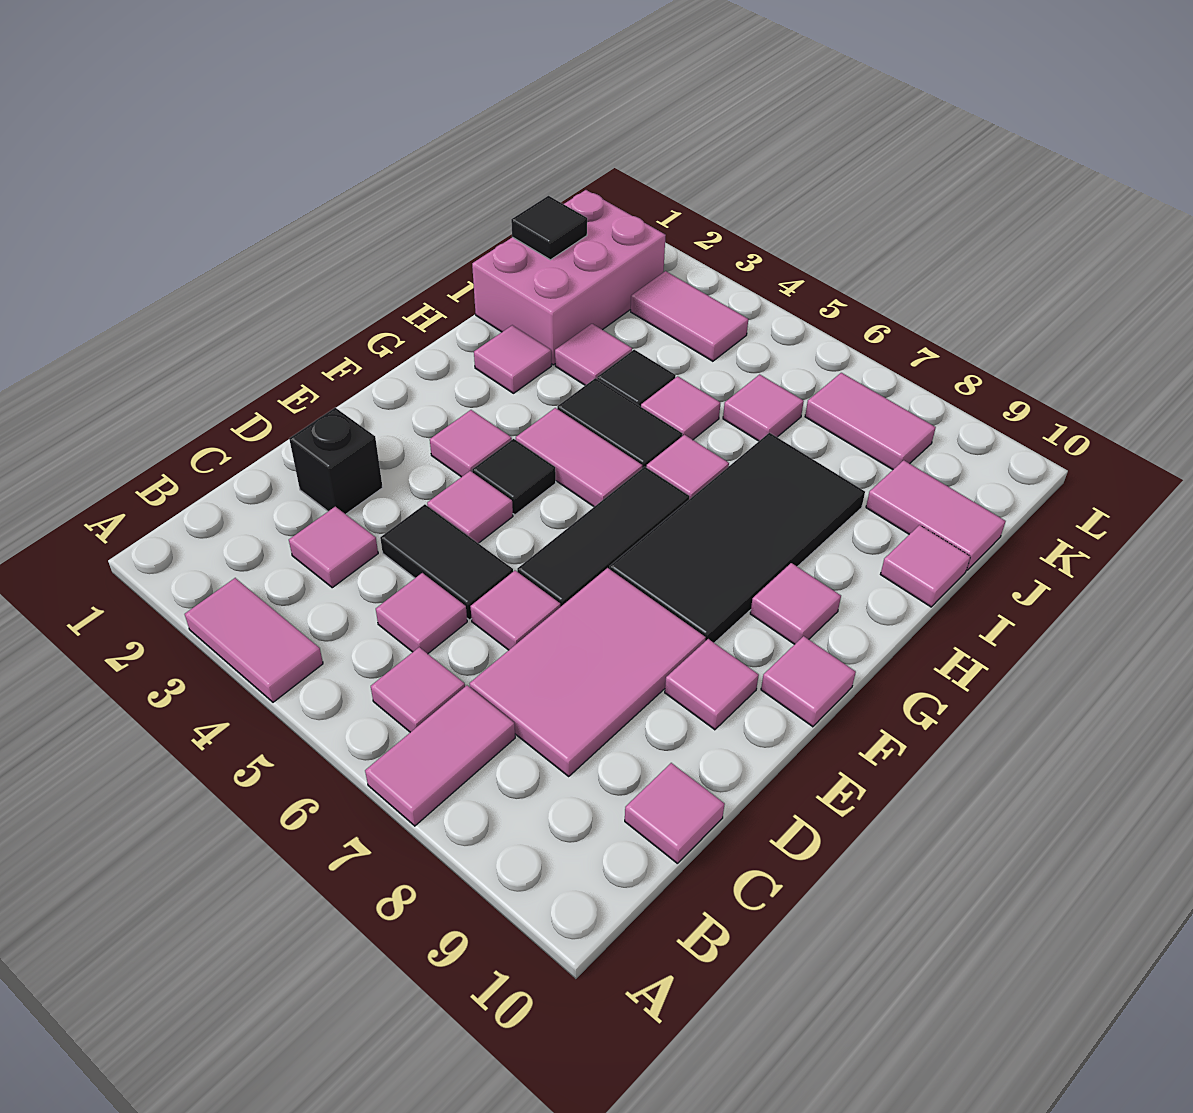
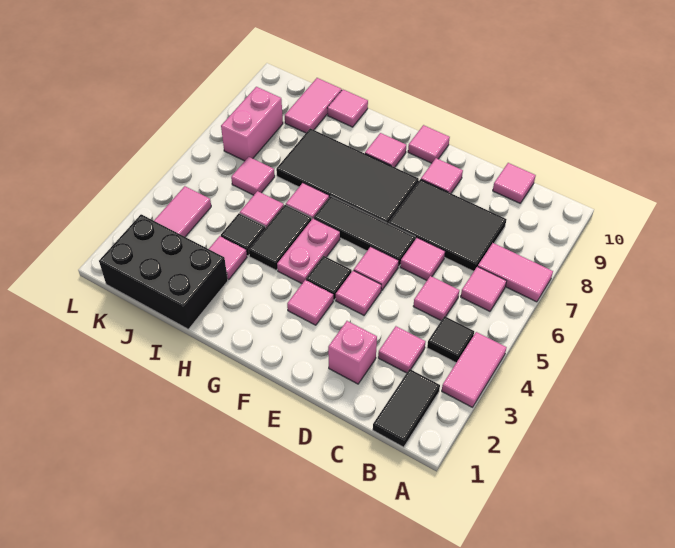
pink tile C7:E8 level 1 -> black tile C7:E8 level 1
black brick D2 level 1 -> pink brick D2 level 1
black tile D4:D5 level 1 -> black tile B1:B2 level 1
pink tile G4:G5 level 1 -> pink plate G4:G5 level 1
pink tile H2 level 1 -> pink tile E5 level 1
pink brick I1:K2 level 1 -> black brick I1:K2 level 1
black tile J1 level 2 -> black tile B4 level 1
pink tile K7:K8 level 1 -> pink brick K7:K8 level 1

